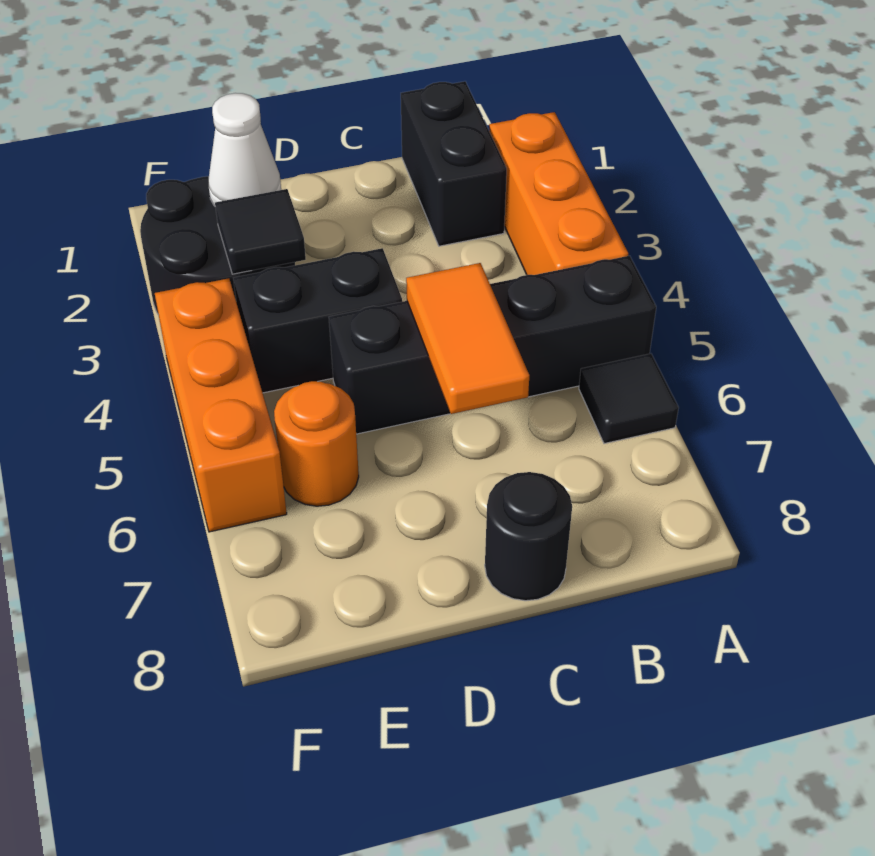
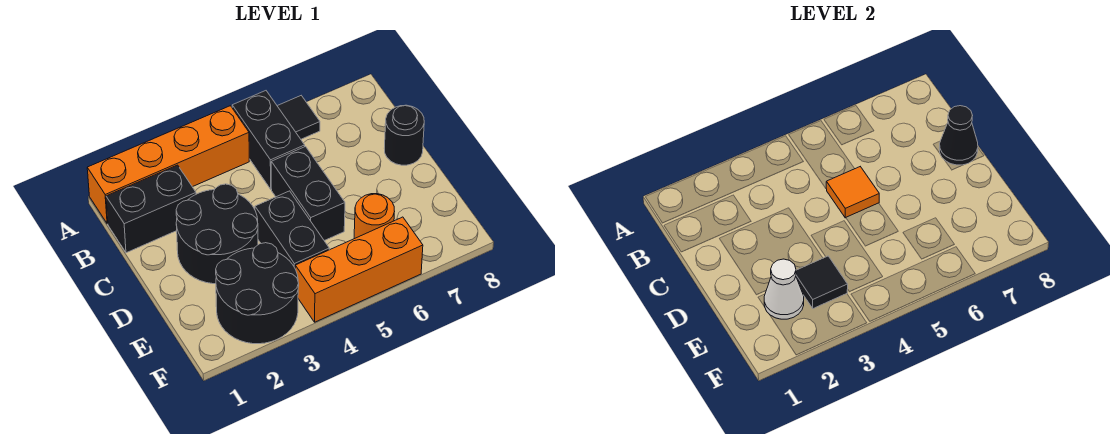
orange brick A2:A4 level 1 -> orange brick A1:A4 level 1
none -> black round brick C2:D3 level 1
orange tile C5:C6 level 2 -> orange tile C5 level 2
none -> black cone C8 level 2

